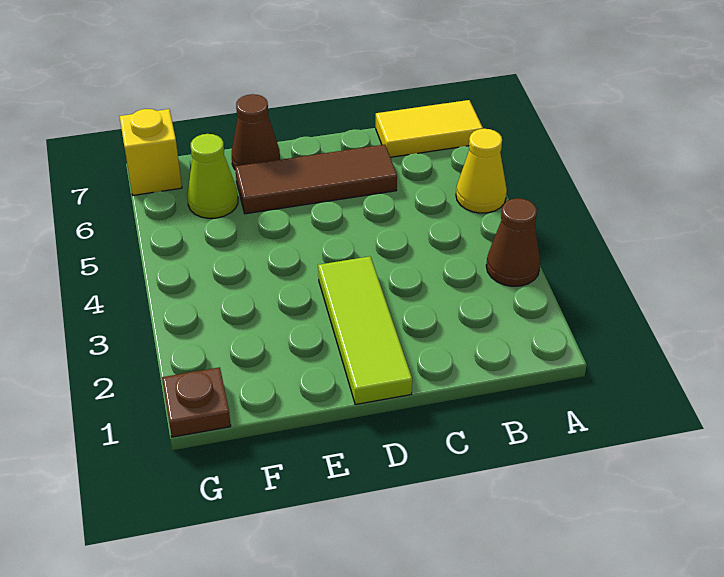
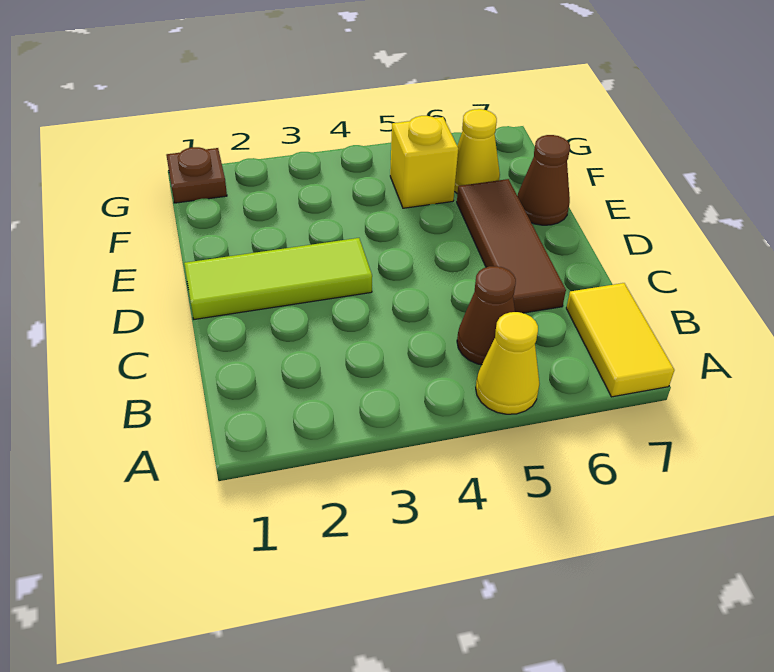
brown cone A3 level 1 -> brown cone B5 level 1
lime cone F6 level 1 -> yellow cone F6 level 1
yellow brick G7 level 1 -> yellow brick F5 level 1

